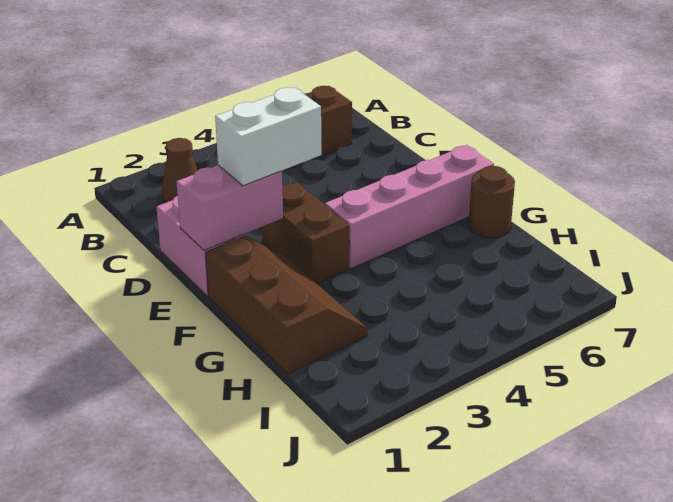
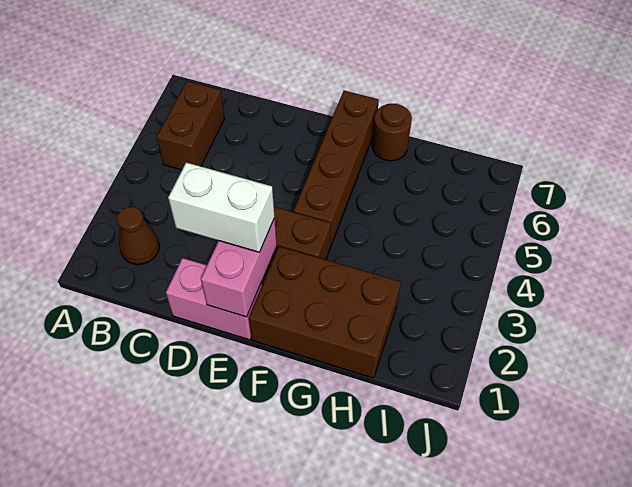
white brick E2:E3 level 3 -> white brick D2:E2 level 3
brown slope F1:H2 level 1 top 1 -> brown brick F1:H2 level 1
pink brick F4:F7 level 1 -> brown brick F4:F7 level 1

